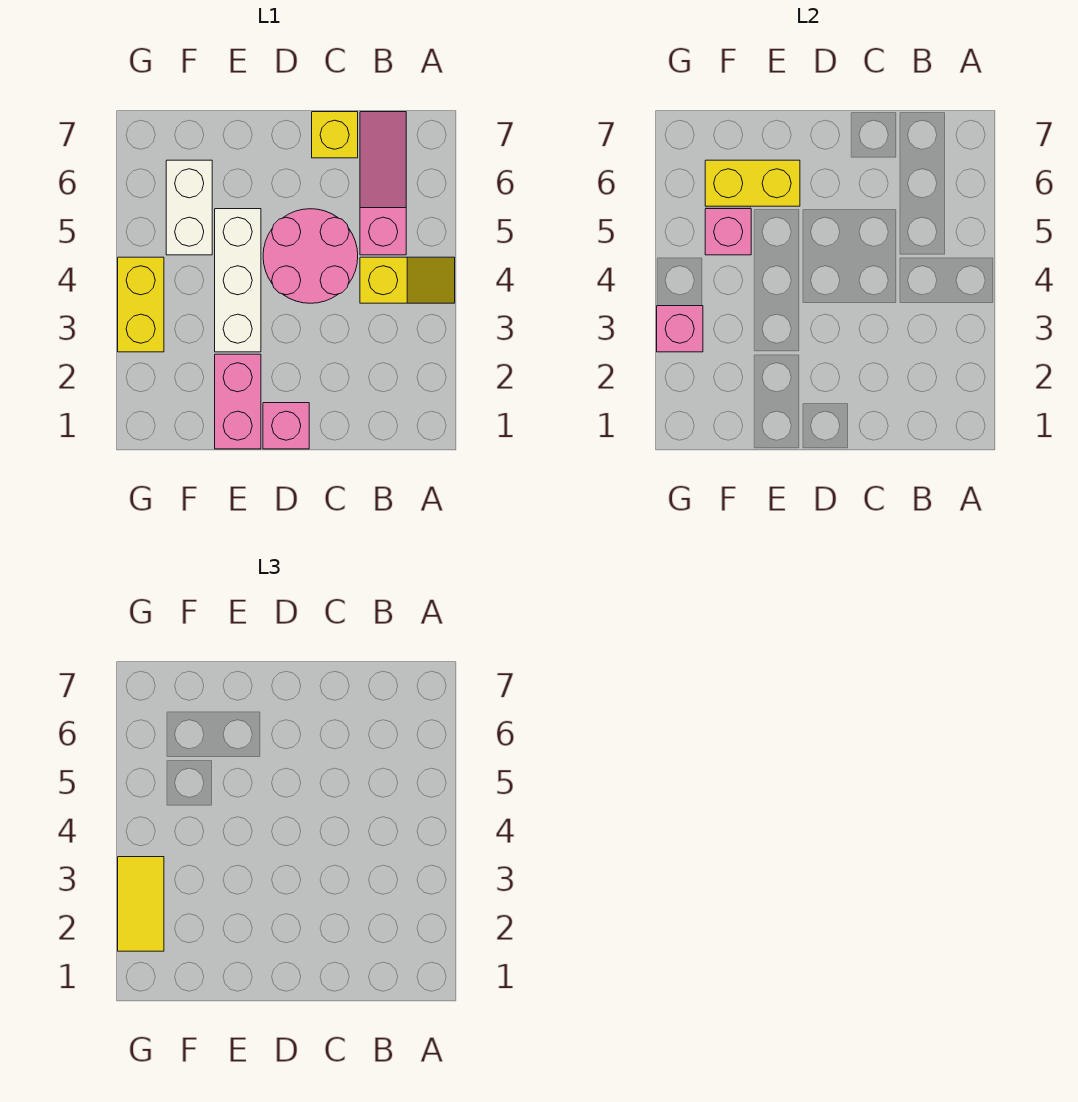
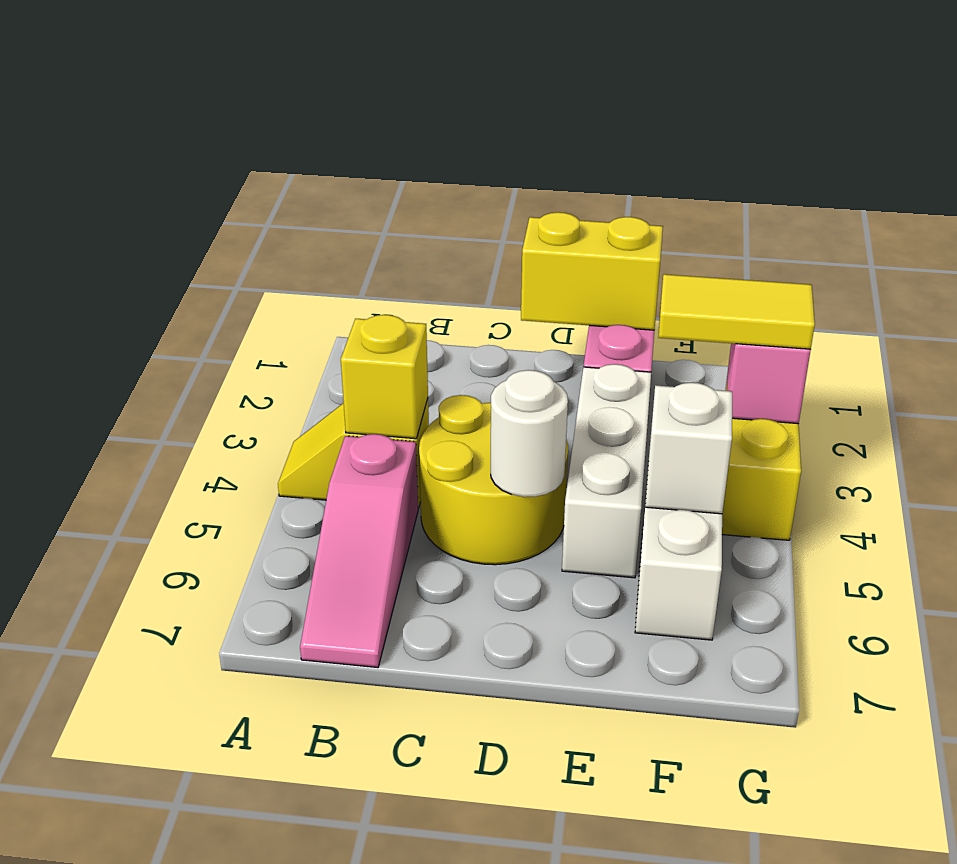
pink round brick C4:D5 level 1 -> yellow round brick C4:D5 level 1
yellow brick C7 level 1 -> yellow brick B4 level 2
pink brick D1 level 1 -> none
none -> white round brick D5 level 2
yellow brick E6:F6 level 2 -> yellow brick D1:E1 level 2
pink brick F5 level 2 -> white brick F5 level 2
yellow tile G2:G3 level 3 -> yellow tile F3:G3 level 3

